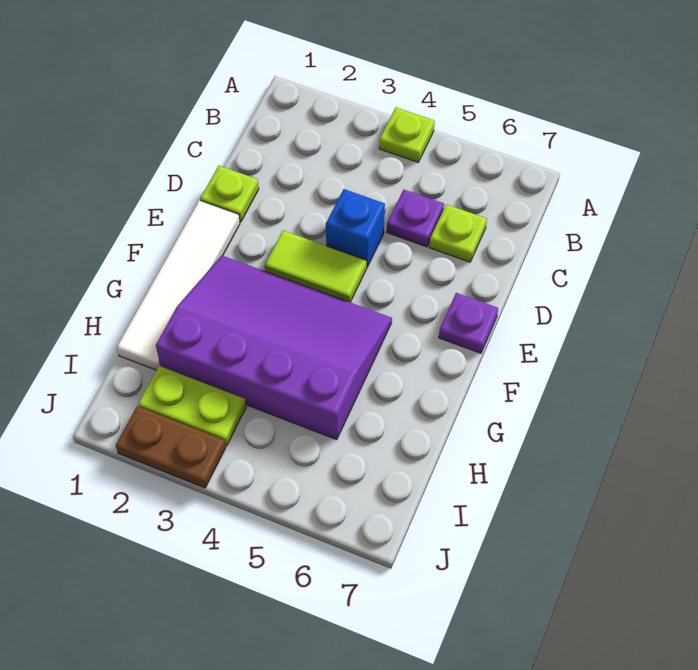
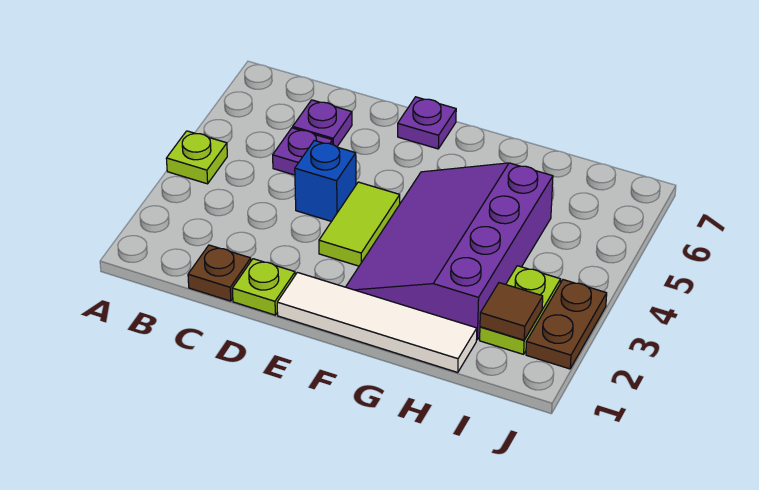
none -> brown plate C1 level 1
lime plate C6 level 1 -> purple plate C6 level 1
none -> brown tile I2 level 2

